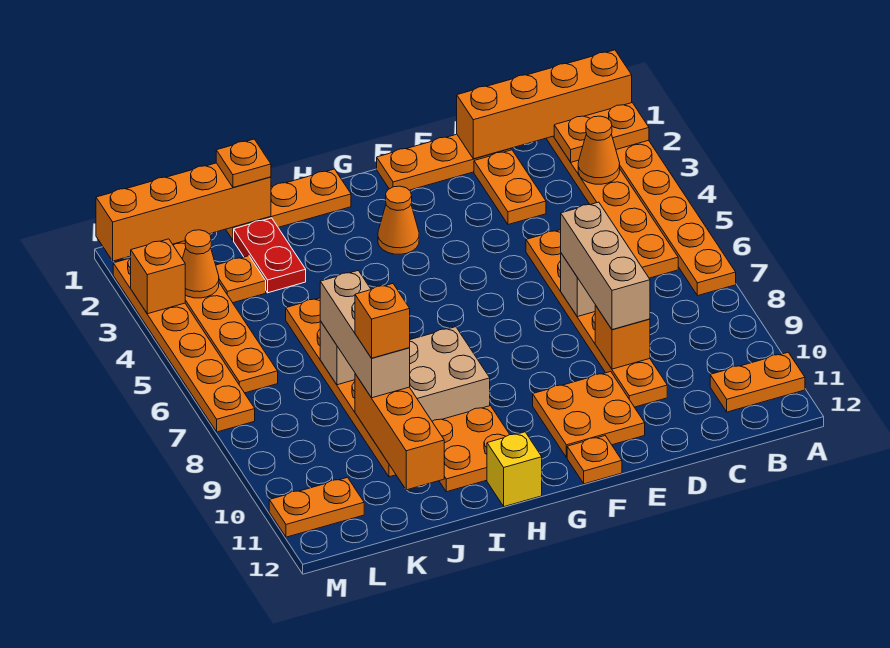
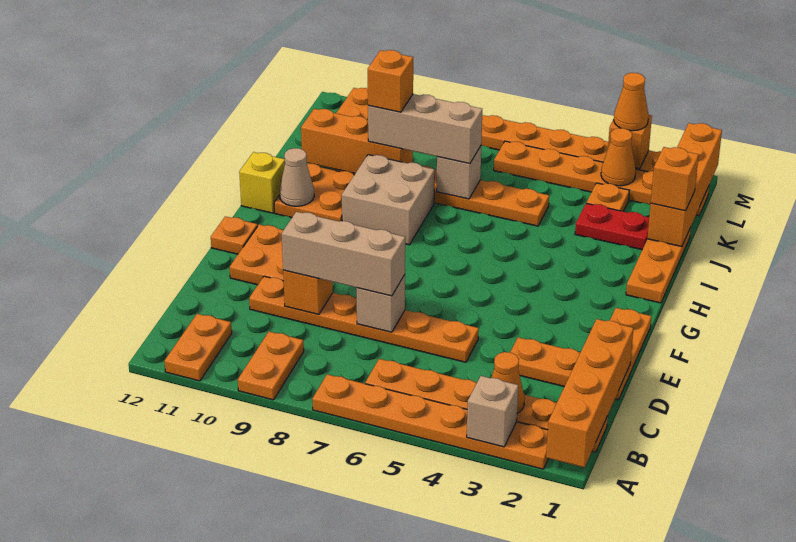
orange plate A2:B2 level 2 -> orange plate A9:B9 level 1
none -> tan brick A3 level 2
orange cone G3 level 1 -> orange cone M3 level 3
none -> tan cone H11 level 2
orange plate J1 level 3 -> orange brick J1 level 3

